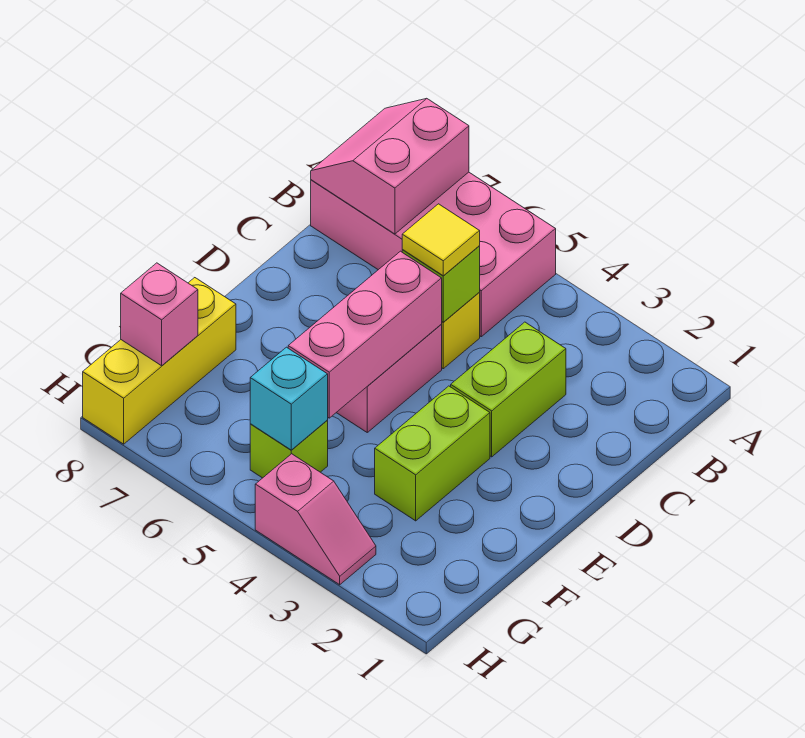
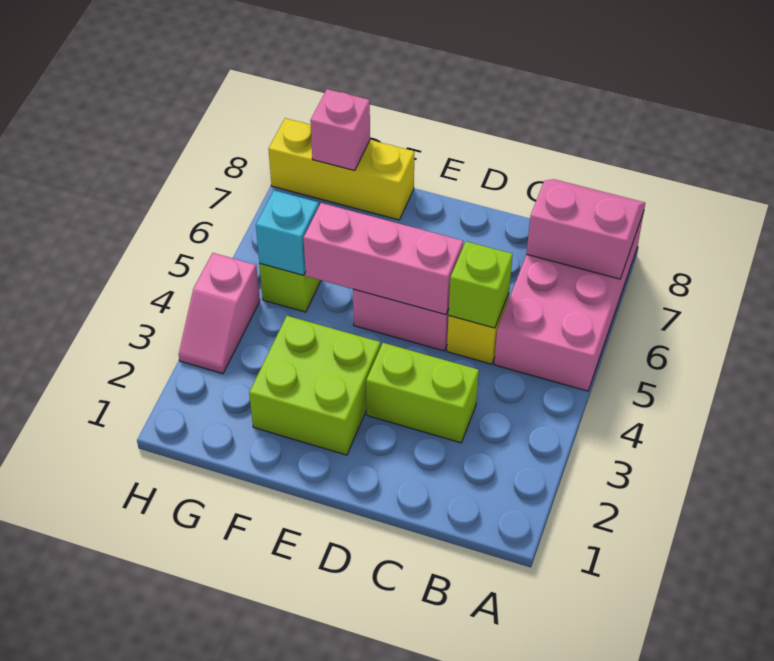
yellow tile C5 level 3 -> none
lime brick E3:F3 level 1 -> lime brick E2:F3 level 1

